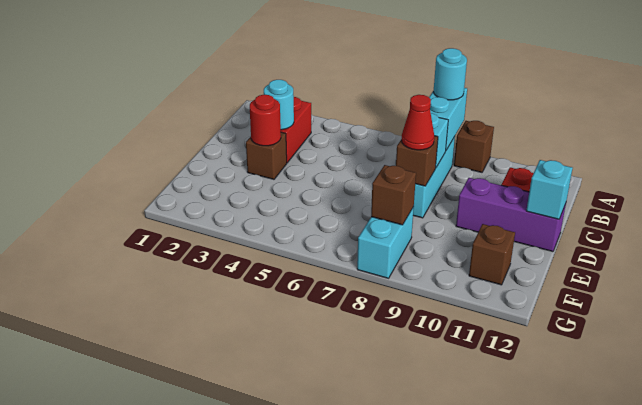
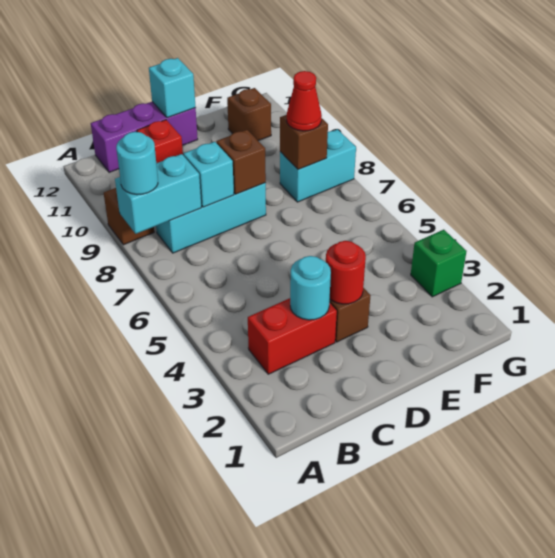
red cone D8 level 3 -> red cone F8 level 3
purple brick D10:D12 level 1 -> purple brick B12:D12 level 1
none -> green brick G3 level 1

